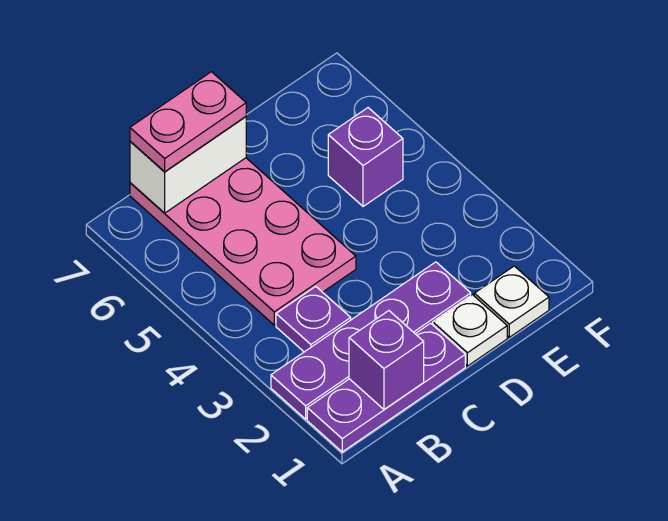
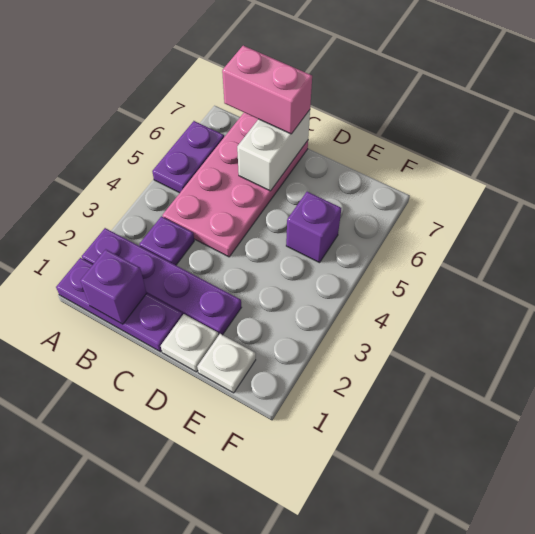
none -> purple plate A5:A6 level 1
white brick B7:C7 level 2 -> white brick C6:C7 level 2
pink plate B7:C7 level 3 -> pink brick B7:C7 level 3

